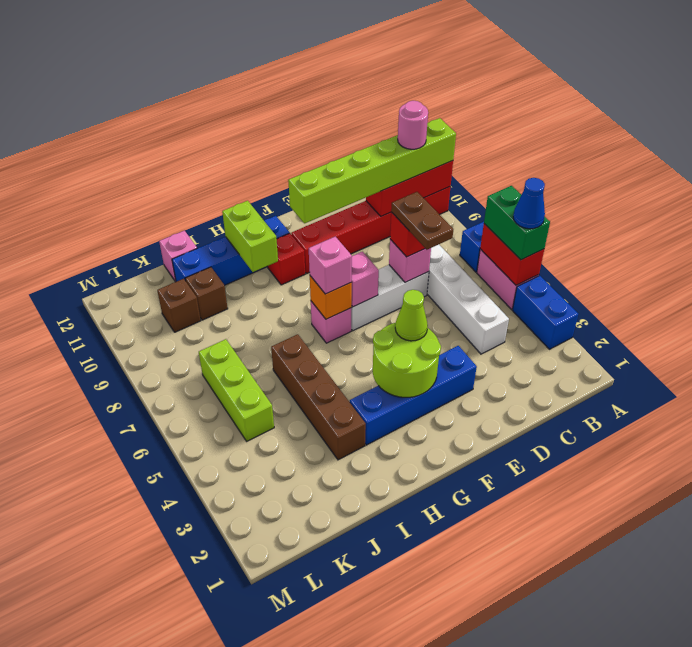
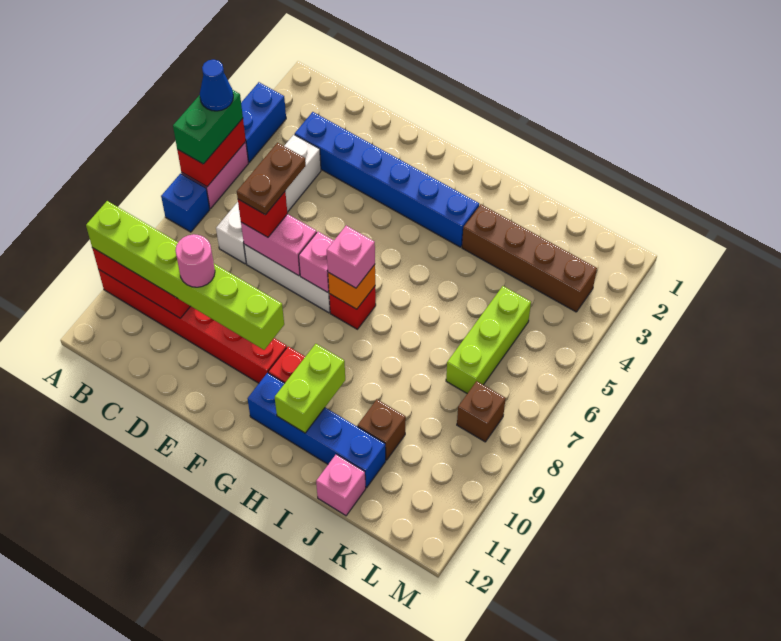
pink round brick B10 level 4 -> pink round brick D10 level 4
pink brick D7 level 2 -> pink brick D7:E7 level 2
blue brick E3:H3 level 1 -> blue brick C3:H3 level 1
lime round brick F3:G4 level 2 -> none
lime cone F4 level 3 -> none
pink brick G7 level 1 -> red brick G7 level 1
brown brick I3:I6 level 1 -> brown brick I3:L3 level 1
brown brick K10 level 1 -> brown brick L8 level 1

